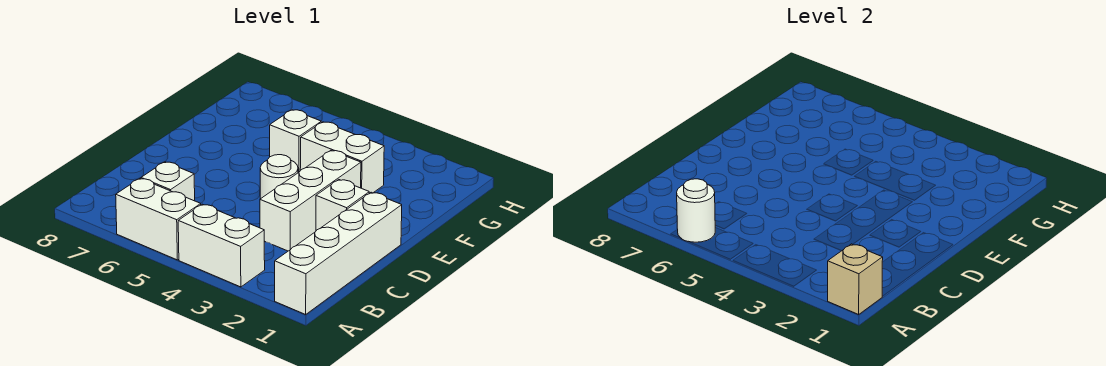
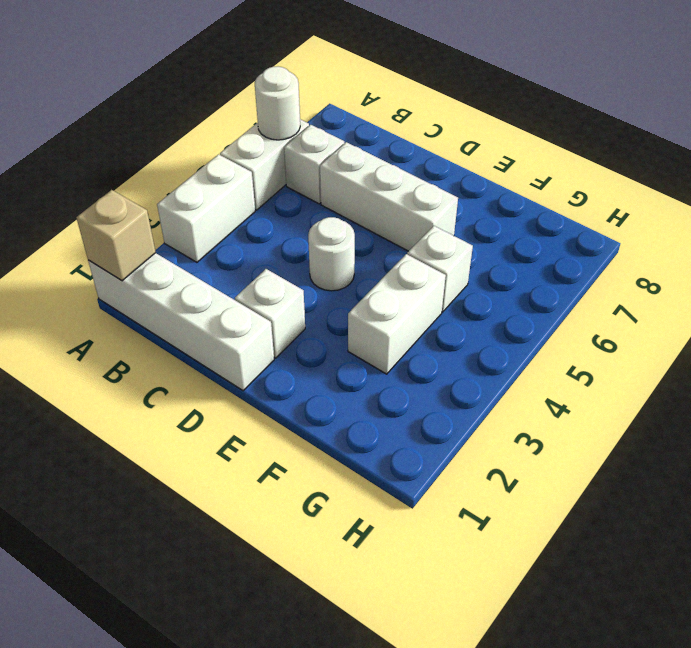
white brick C3:E3 level 1 -> white brick C6:E6 level 1

